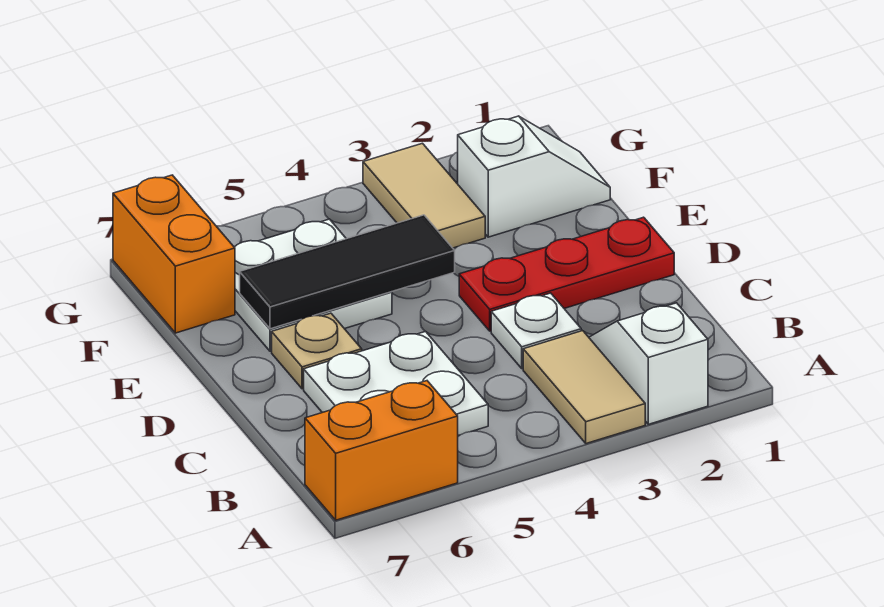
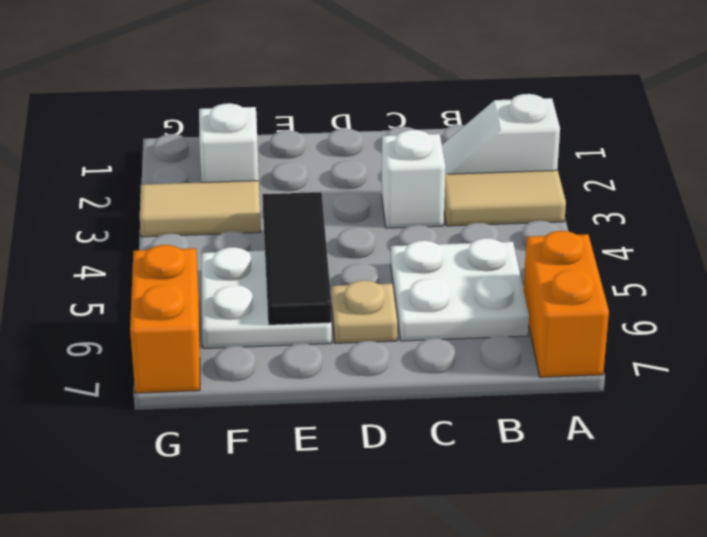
white plate C3 level 1 -> white brick C3 level 1
red plate D1:D3 level 1 -> none
orange brick F7:G7 level 1 -> orange brick G6:G7 level 1

